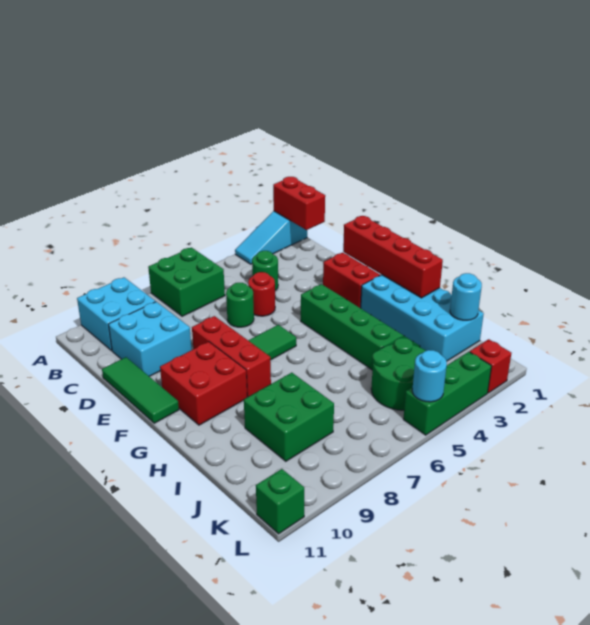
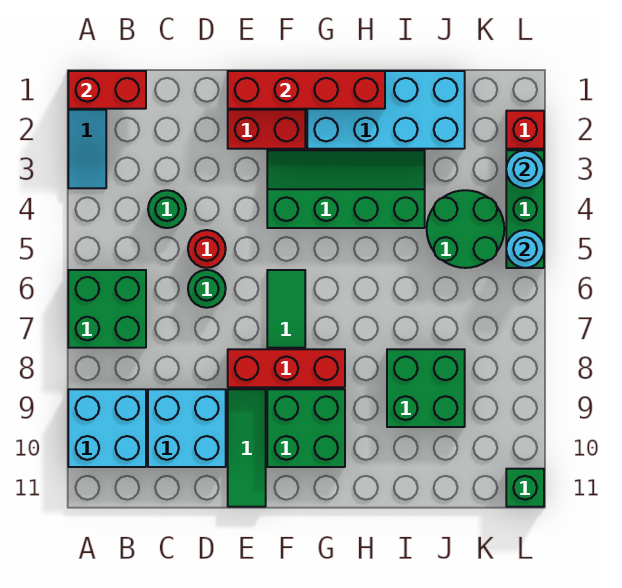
green tile D11:F11 level 1 -> green tile E9:E11 level 1
red brick F9:G10 level 1 -> green brick F9:G10 level 1
cyan round brick J1 level 2 -> cyan round brick L3 level 2

